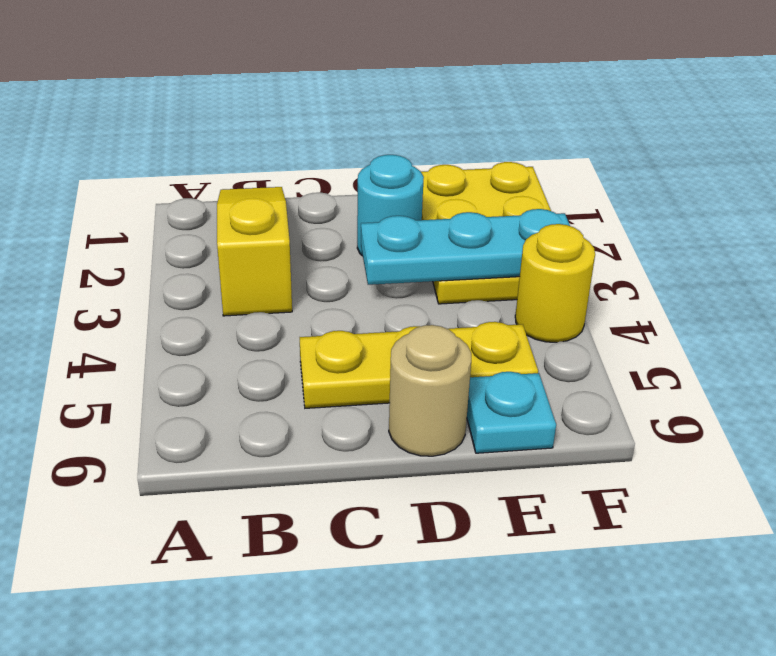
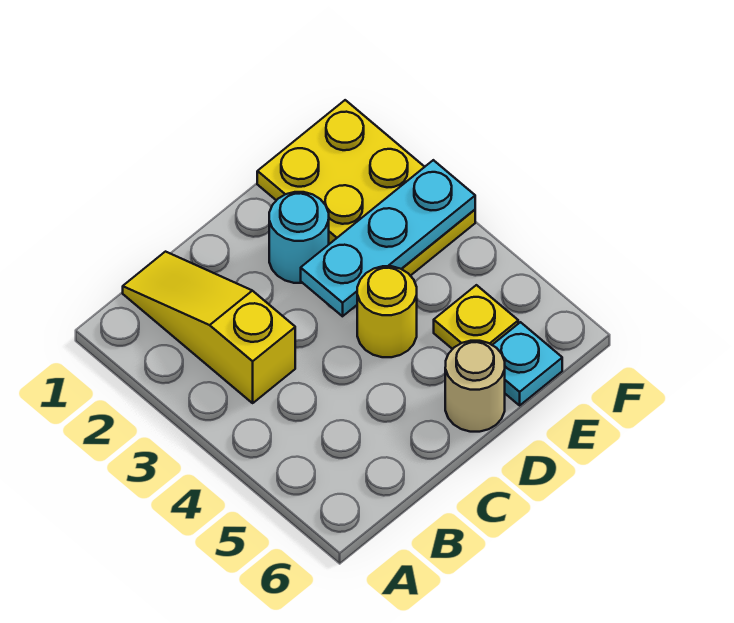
yellow plate C5:E5 level 1 -> yellow plate E5 level 1
yellow round brick F4 level 1 -> yellow round brick D4 level 1

